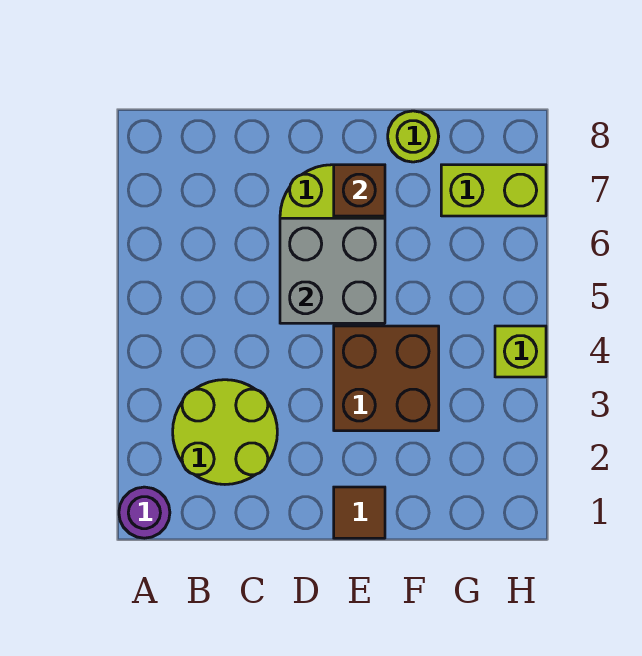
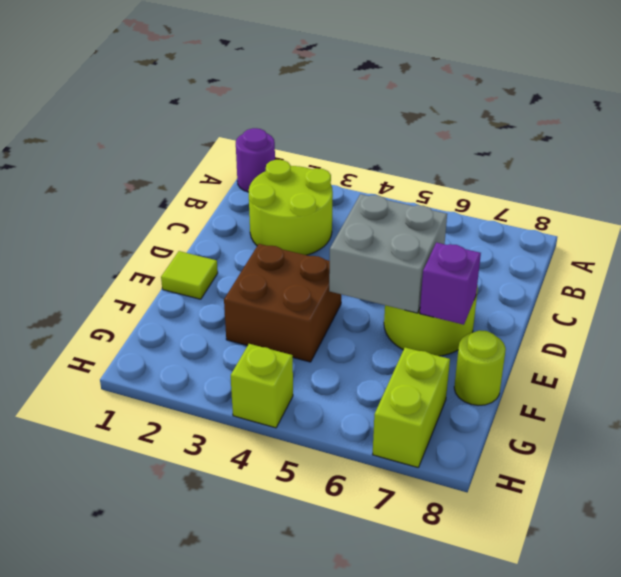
brown tile E1 level 1 -> lime tile E1 level 1
brown brick E7 level 2 -> purple brick E7 level 2

